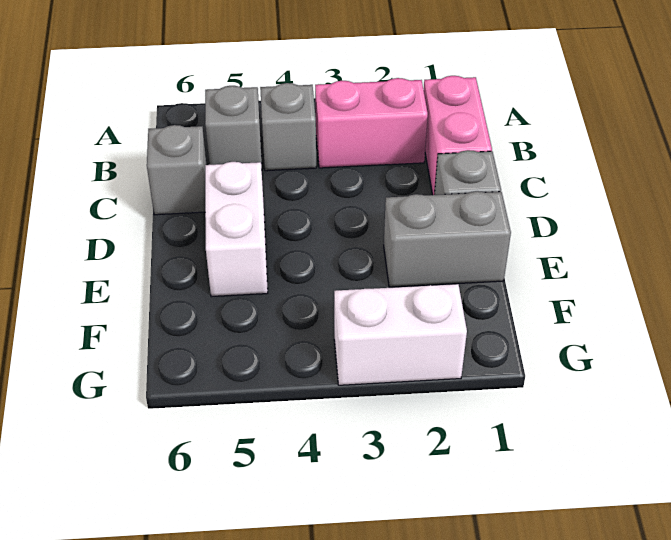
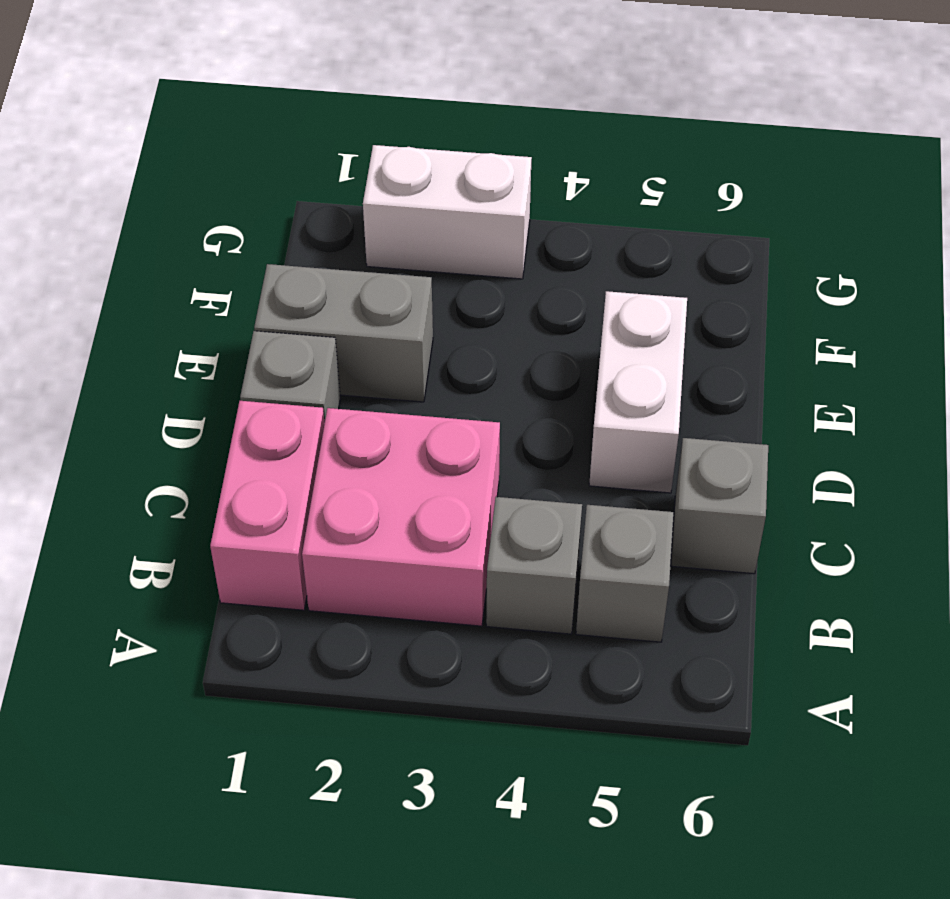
pink brick B2:B3 level 1 -> pink brick B2:C3 level 1

